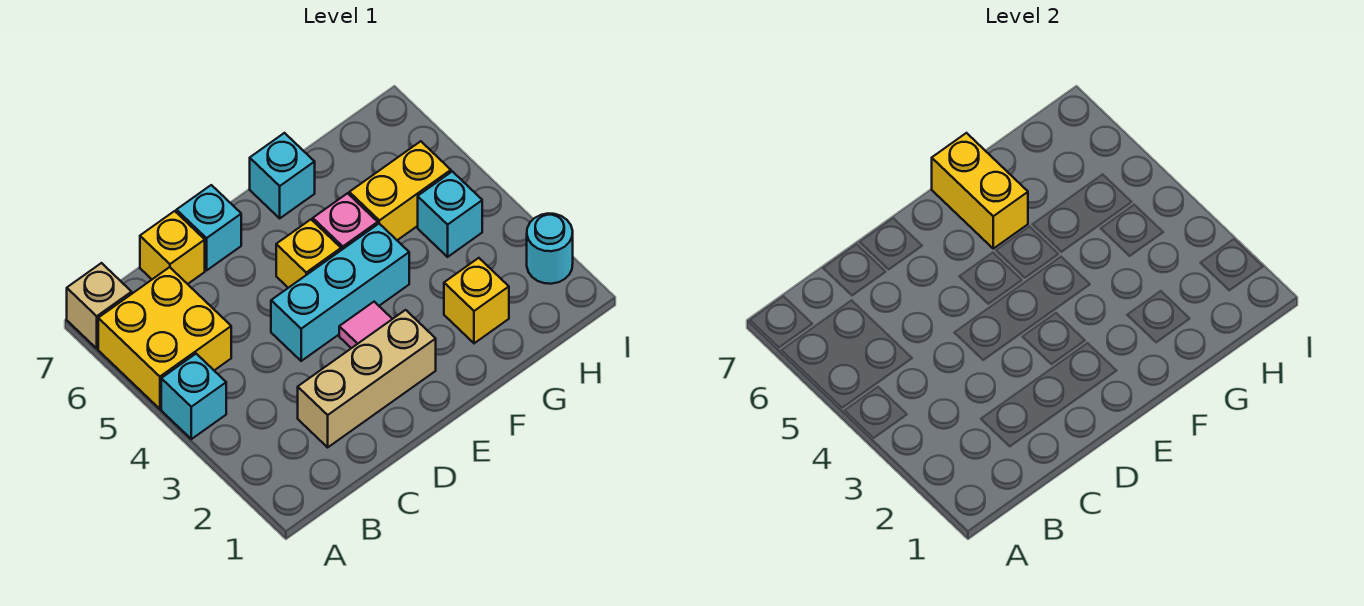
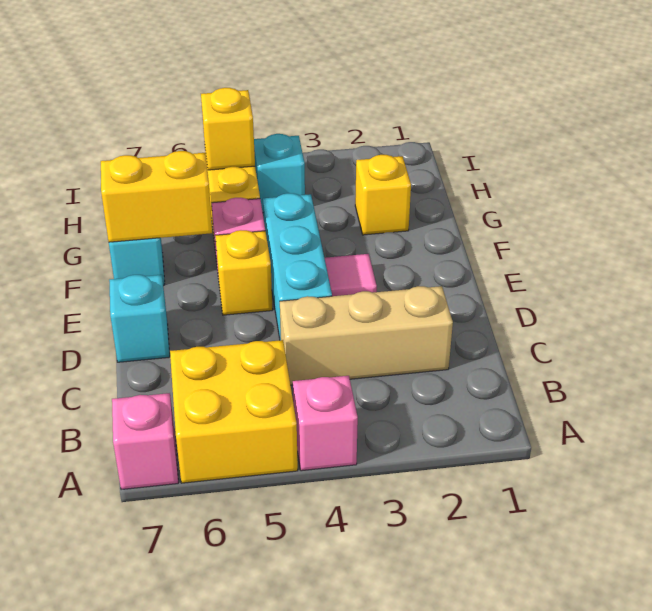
cyan brick A4 level 1 -> pink brick A4 level 1
tan brick A7 level 1 -> pink brick A7 level 1
tan brick C2:E2 level 1 -> tan brick C2:C4 level 1
yellow brick C7 level 1 -> yellow brick H5 level 2
cyan round brick I2 level 1 -> none

